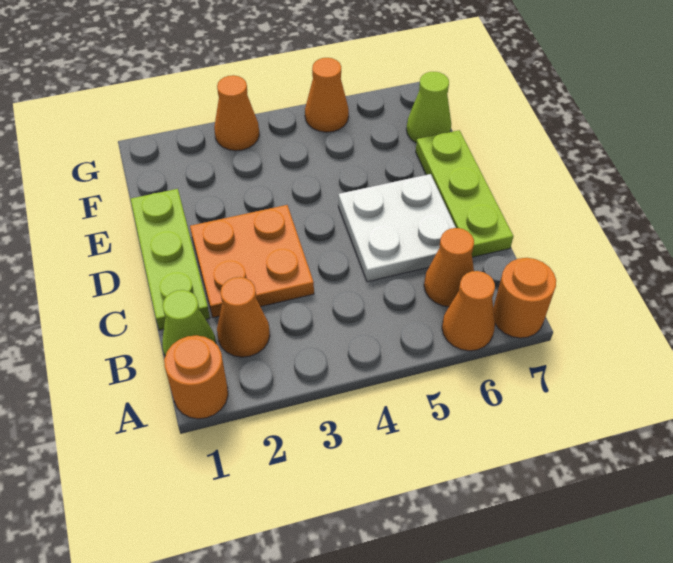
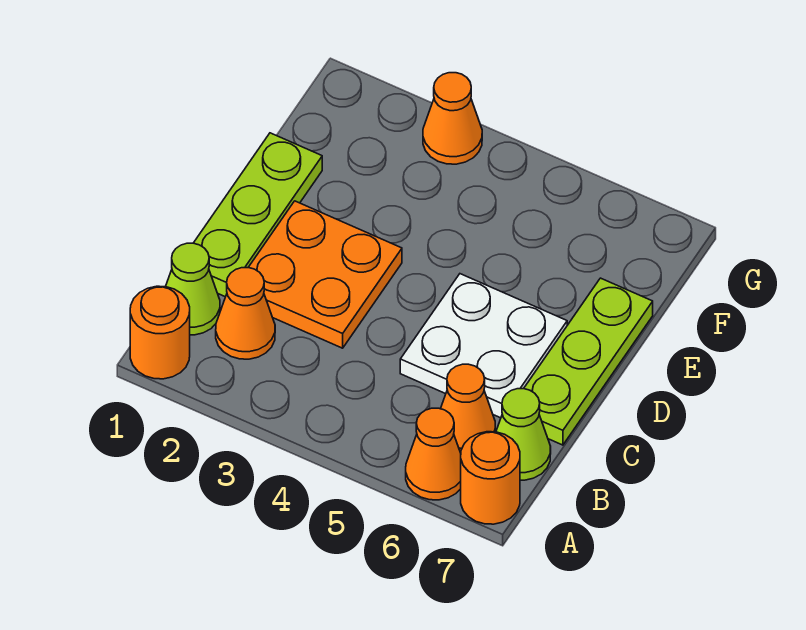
lime cone F7 level 1 -> lime cone B7 level 1
orange cone G5 level 1 -> none

